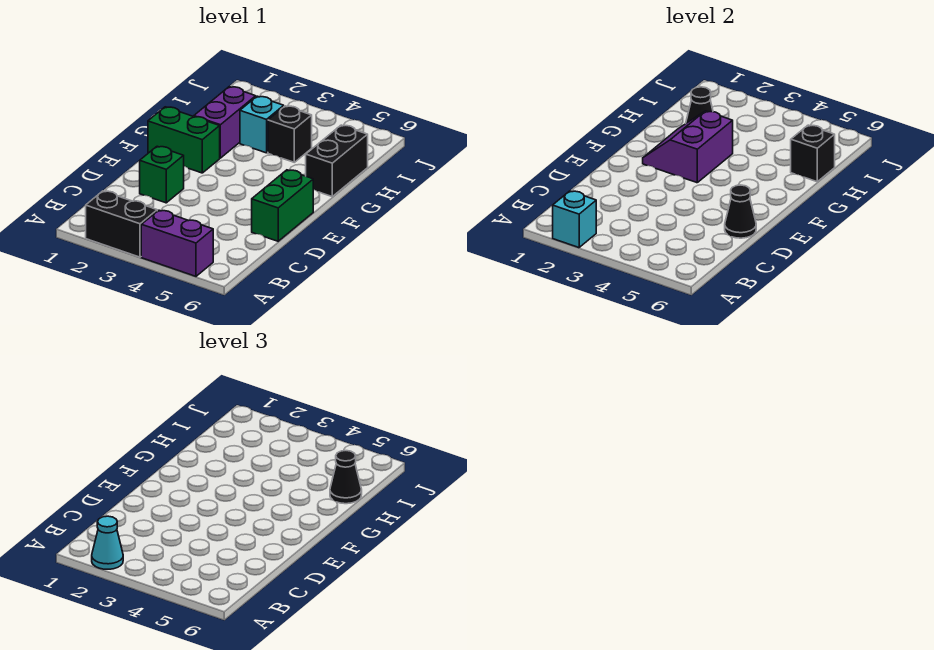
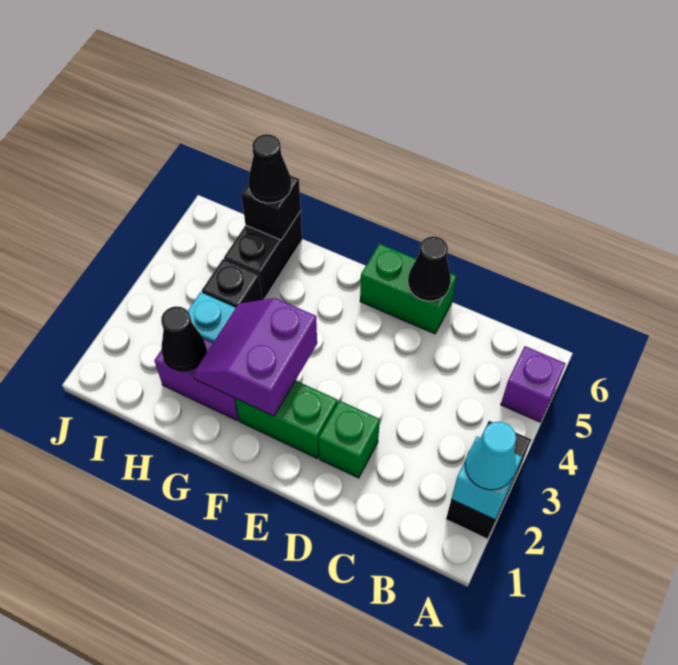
purple brick A4:A5 level 1 -> purple brick A5 level 1
green brick F1:F2 level 1 -> green brick E2:F2 level 1
purple slope F2:G3 level 2 top 3 -> purple slope F2:G3 level 2 top F
black brick G6:H6 level 1 -> black brick H5:H6 level 1

